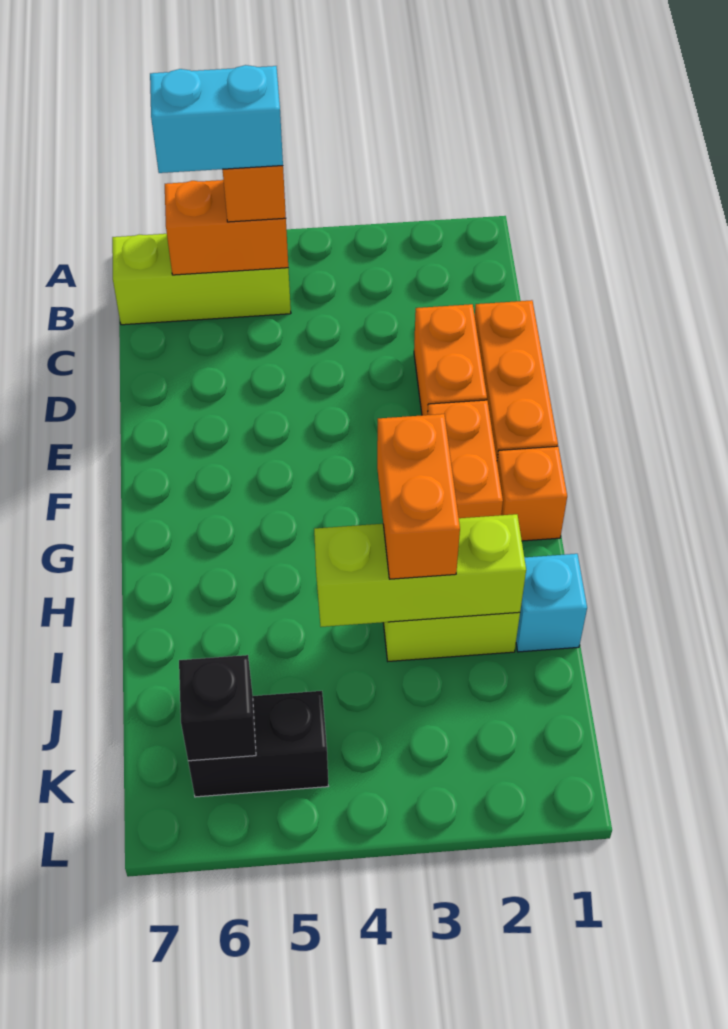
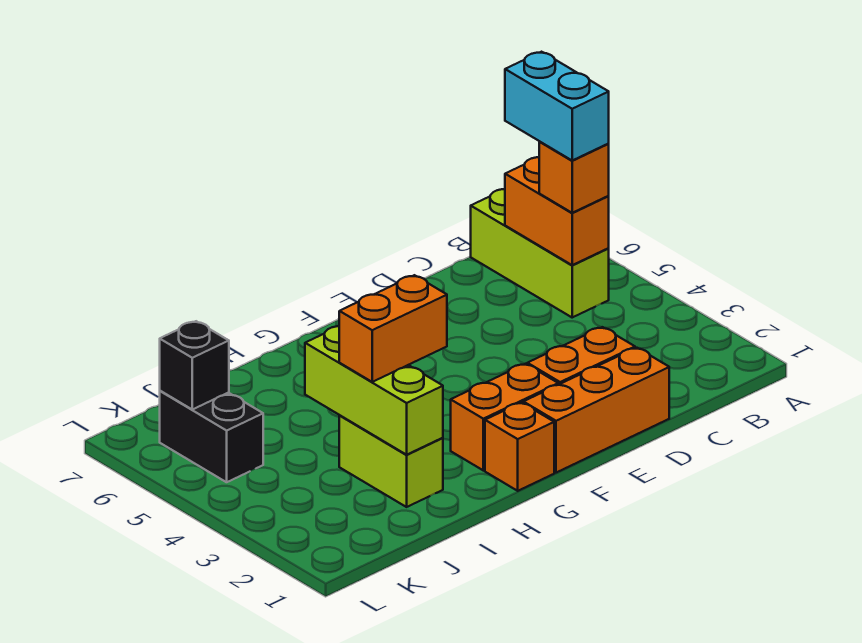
cyan brick I1 level 1 -> none

